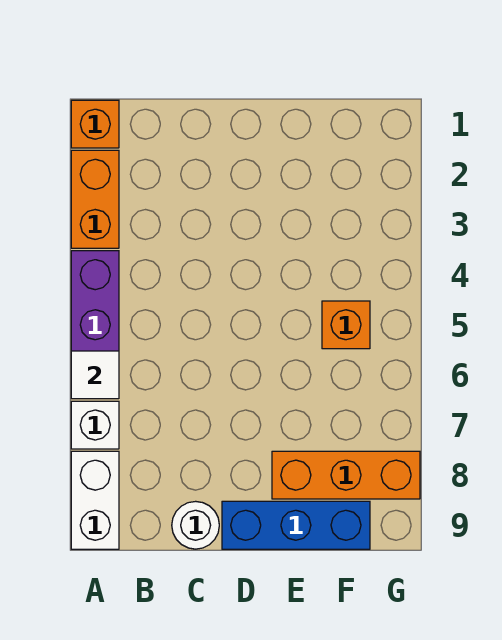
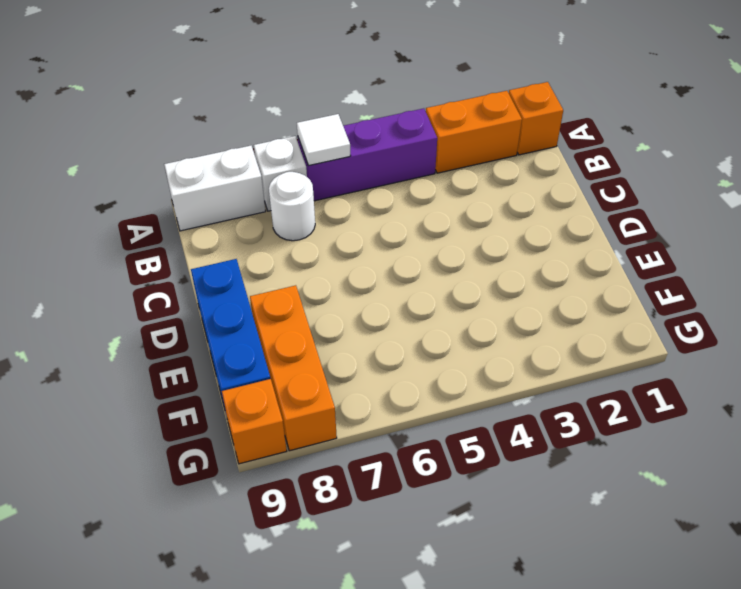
white round brick C9 level 1 -> white round brick B7 level 1
orange brick F5 level 1 -> orange brick G9 level 1

